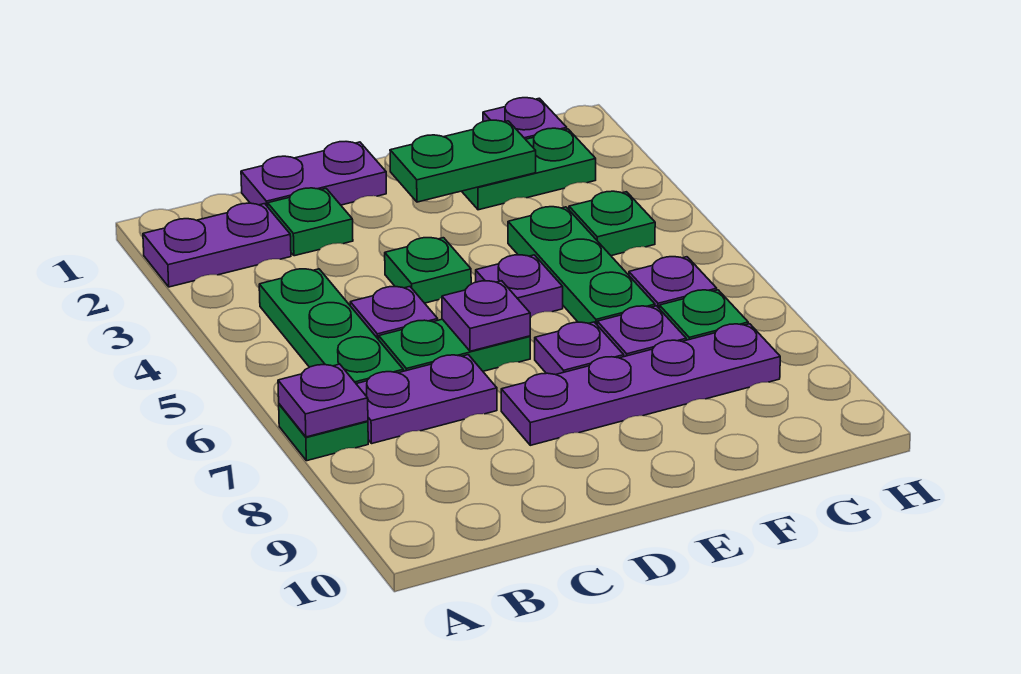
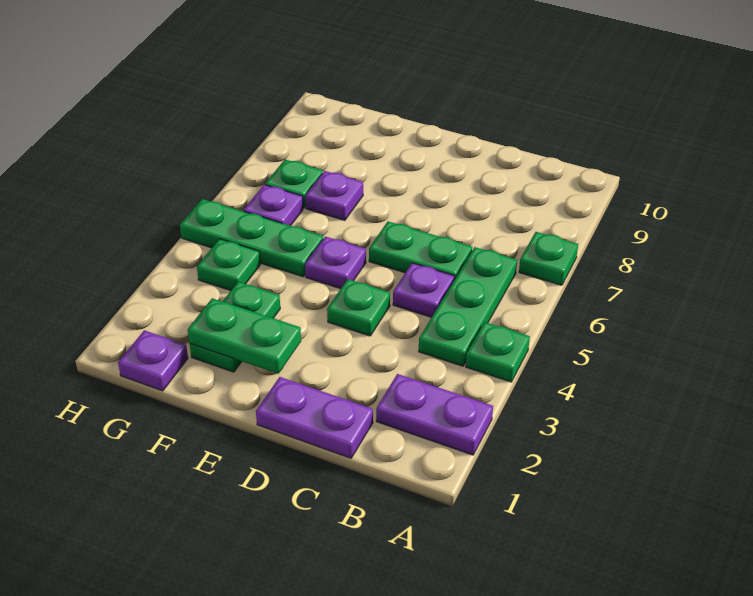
purple plate A7 level 2 -> none
purple plate B7:C7 level 1 -> none
green plate C2 level 1 -> green plate A4 level 1
purple plate D6 level 2 -> none
purple plate D8:G8 level 1 -> none
purple plate E7 level 1 -> none
green plate F2:G2 level 1 -> green plate F2:F3 level 1
green plate F4:F6 level 1 -> green plate F5:H5 level 1

